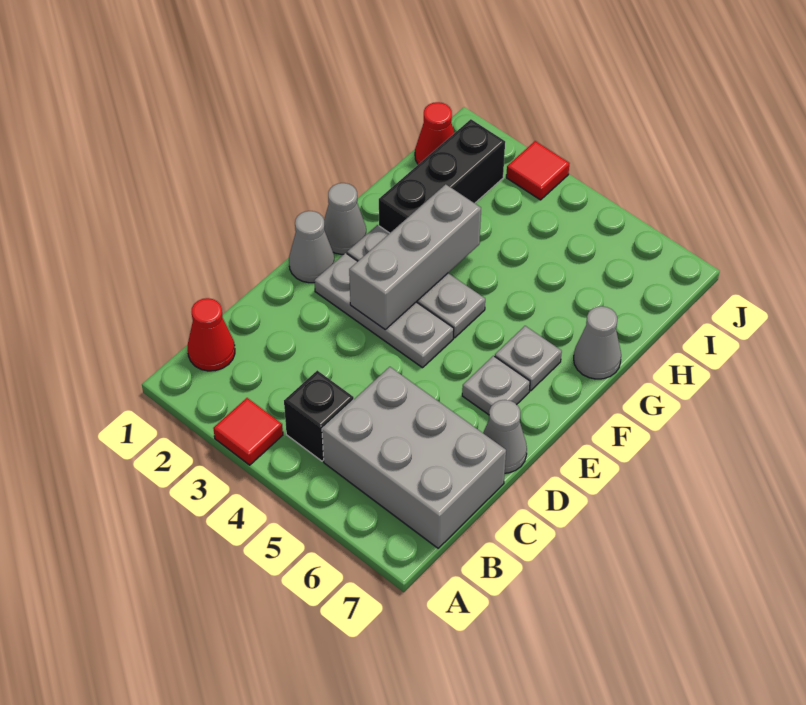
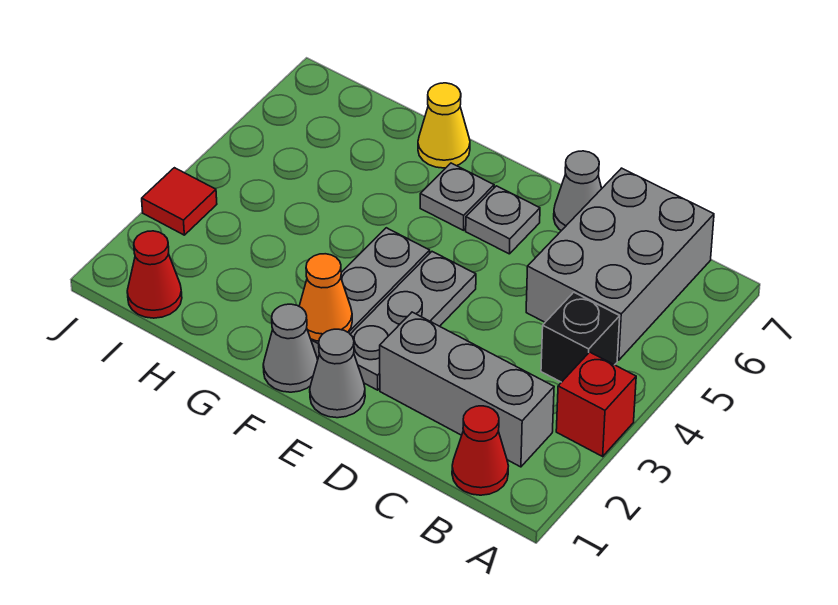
red tile A3 level 1 -> red brick A3 level 1
grey brick E3:G3 level 2 -> grey brick B2:D2 level 1
none -> orange cone F2 level 2
black brick G2:I2 level 1 -> none
grey cone G7 level 1 -> yellow cone G7 level 1

